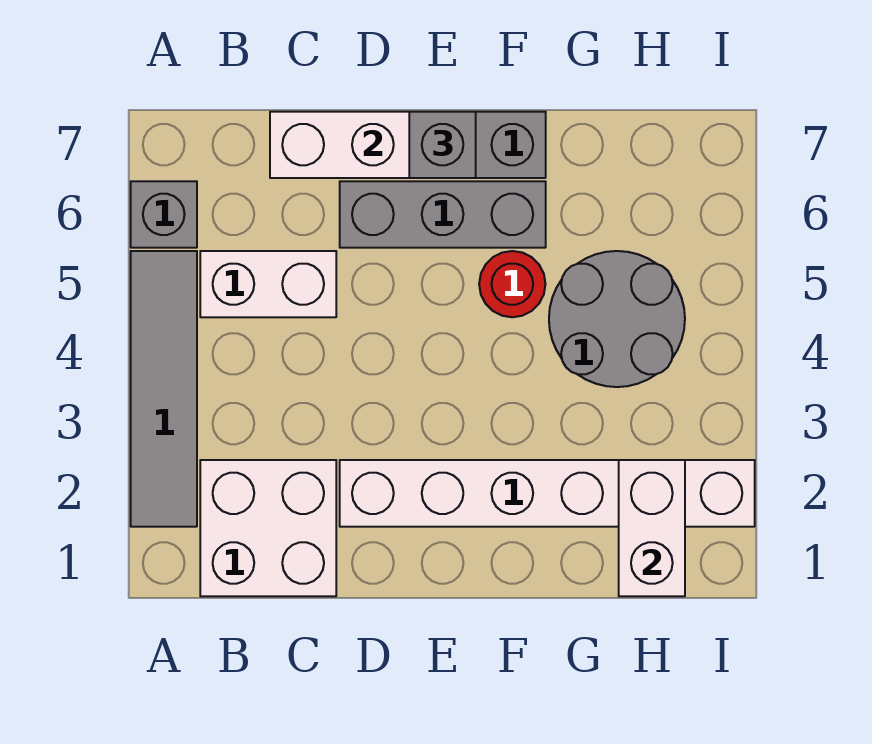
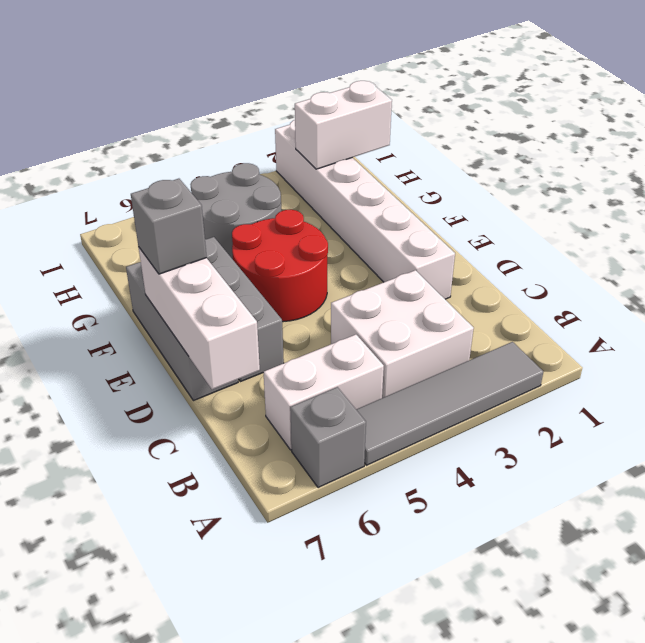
white brick B1:C2 level 1 -> white brick B3:C4 level 1
white brick B5:C5 level 1 -> white brick B5:B6 level 1
red round brick F5 level 1 -> red round brick E4:F5 level 1

